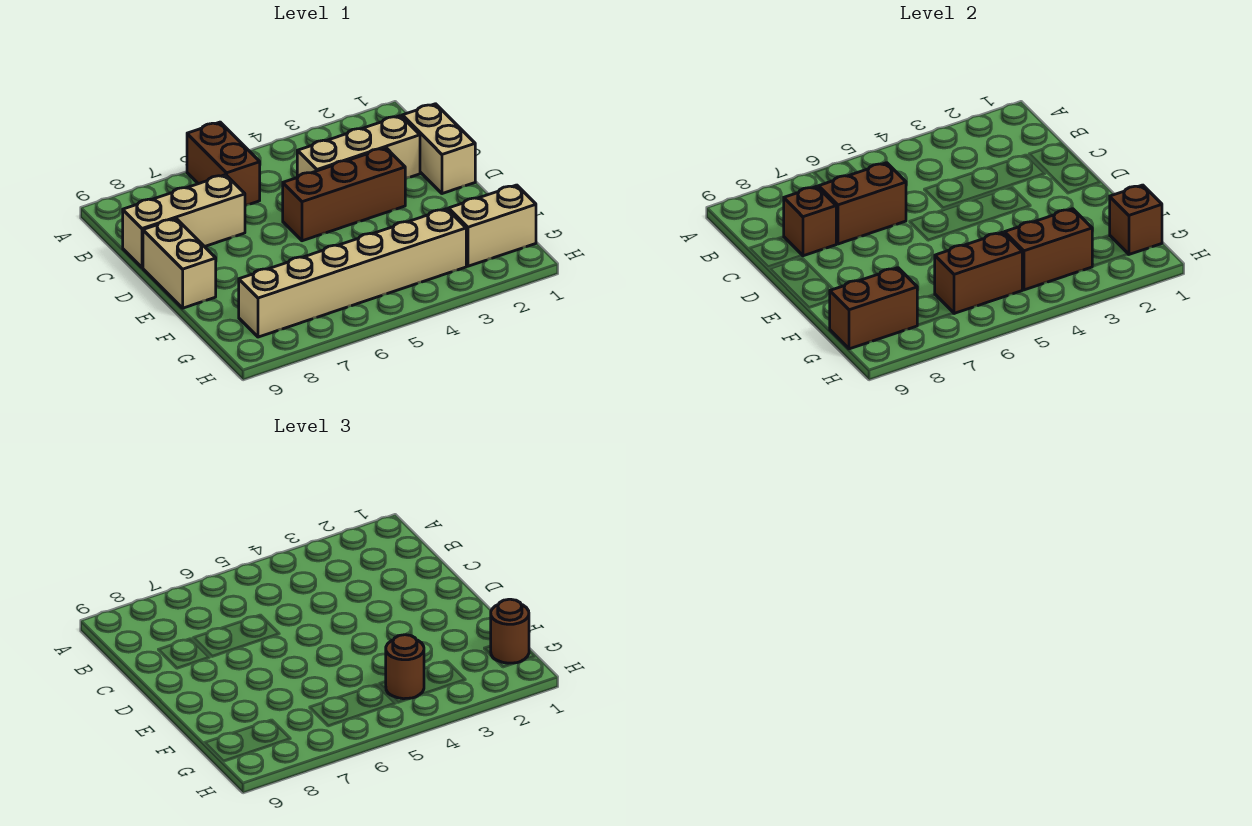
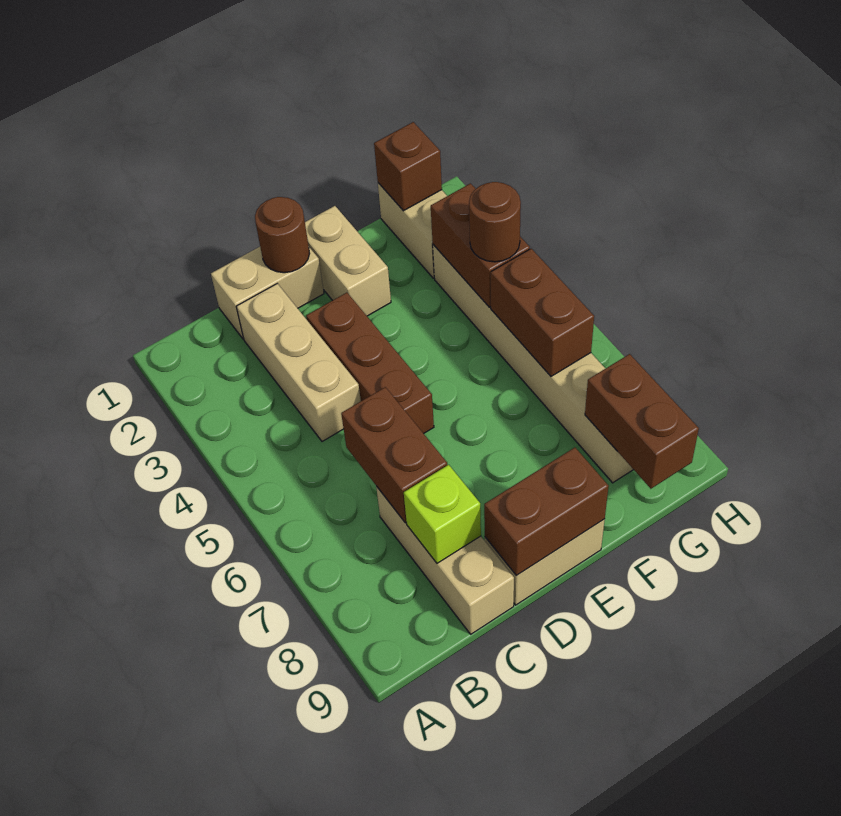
brown brick A6:B6 level 1 -> brown brick D9:E9 level 2
brown brick C8 level 2 -> lime brick C8 level 2
none -> tan brick E1:E2 level 1
brown round brick G1 level 3 -> brown round brick D1 level 2

